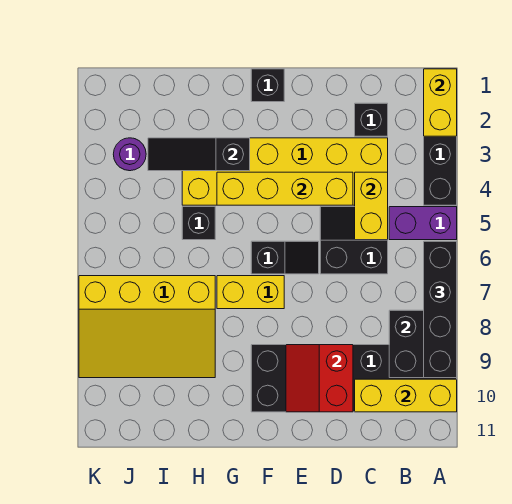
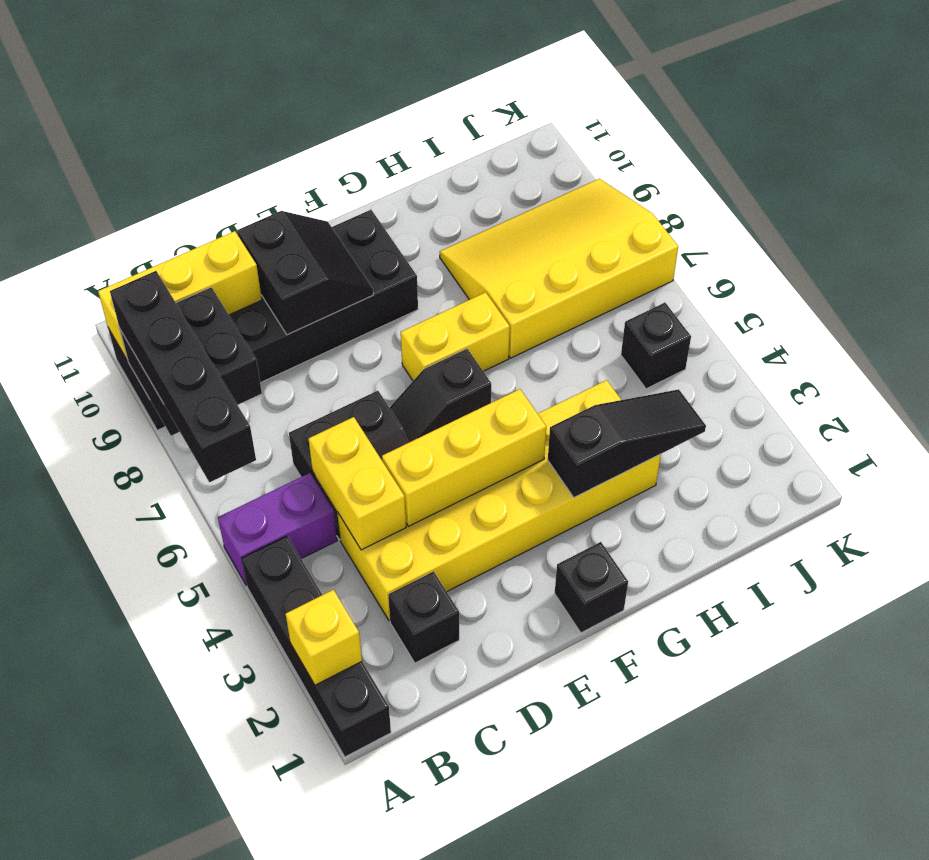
yellow brick A1:A2 level 2 -> yellow brick A2 level 2
yellow brick D4:G4 level 2 -> yellow brick D4:F4 level 2
red slope D9:E10 level 2 top D -> black slope D9:E10 level 2 top D
black brick H5 level 1 -> black brick J5 level 1
purple round brick J3 level 1 -> none

